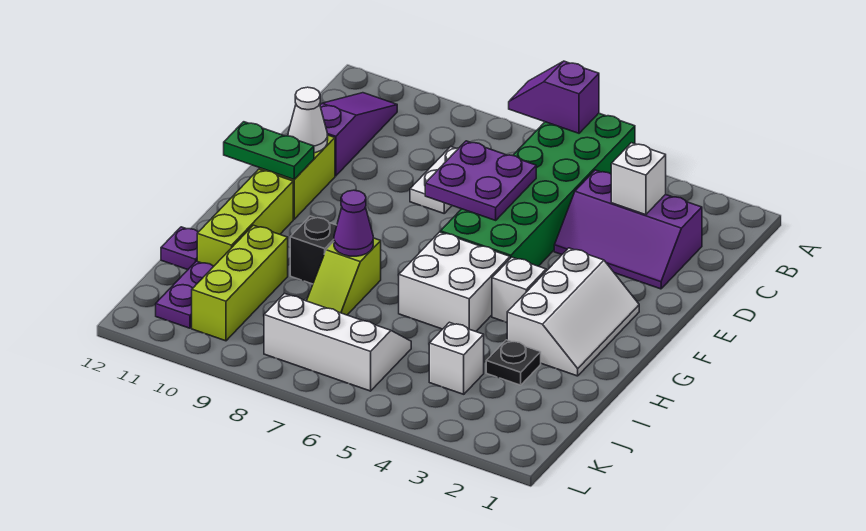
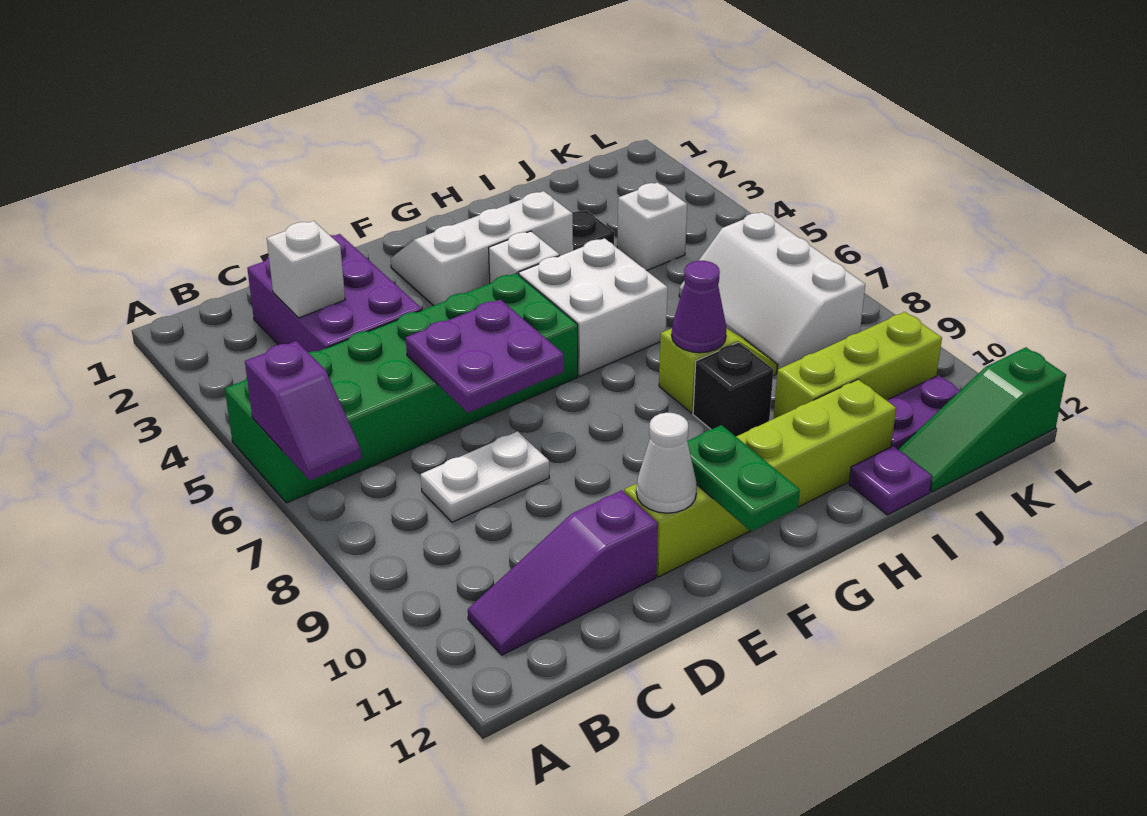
purple slope C2:D4 level 1 top C -> purple brick C2:D4 level 1
none -> green slope J12:L12 level 1 top L

